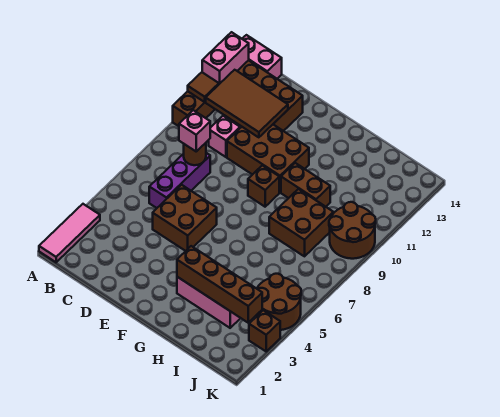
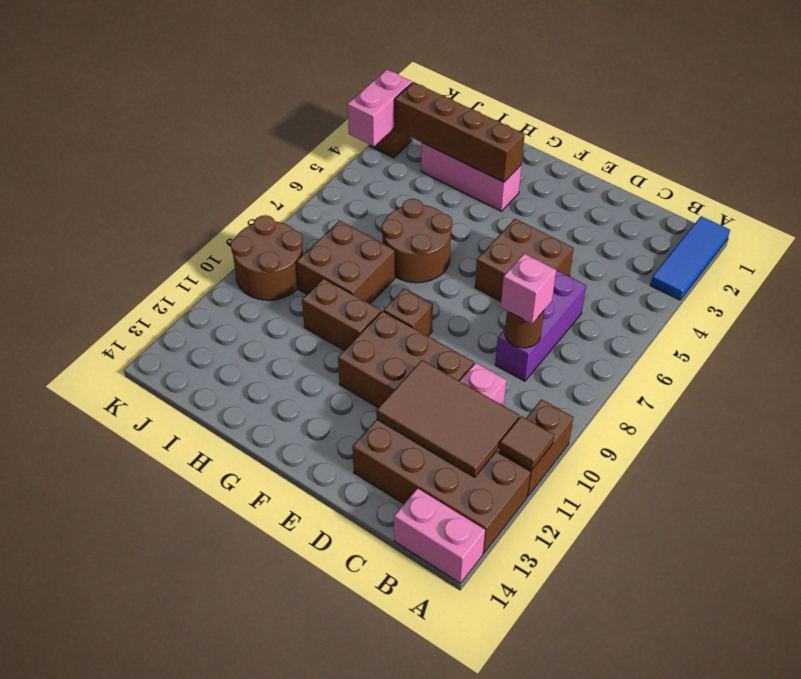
pink tile A1:A3 level 1 -> blue tile A1:A3 level 1
pink brick A12:A13 level 2 -> pink brick K3:K4 level 2
brown round brick J4:K5 level 1 -> brown round brick G6:H7 level 1

